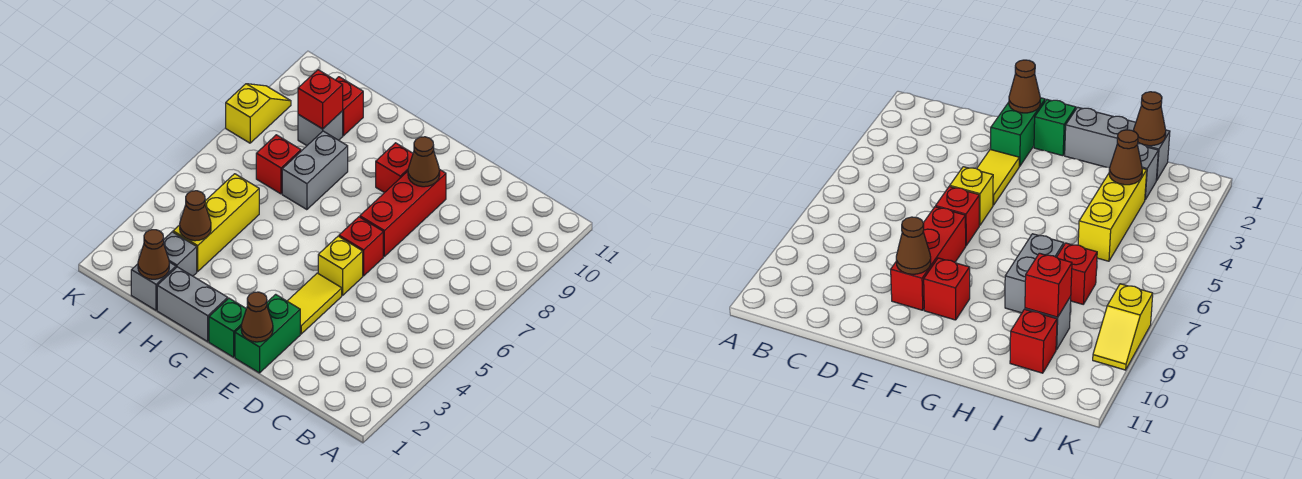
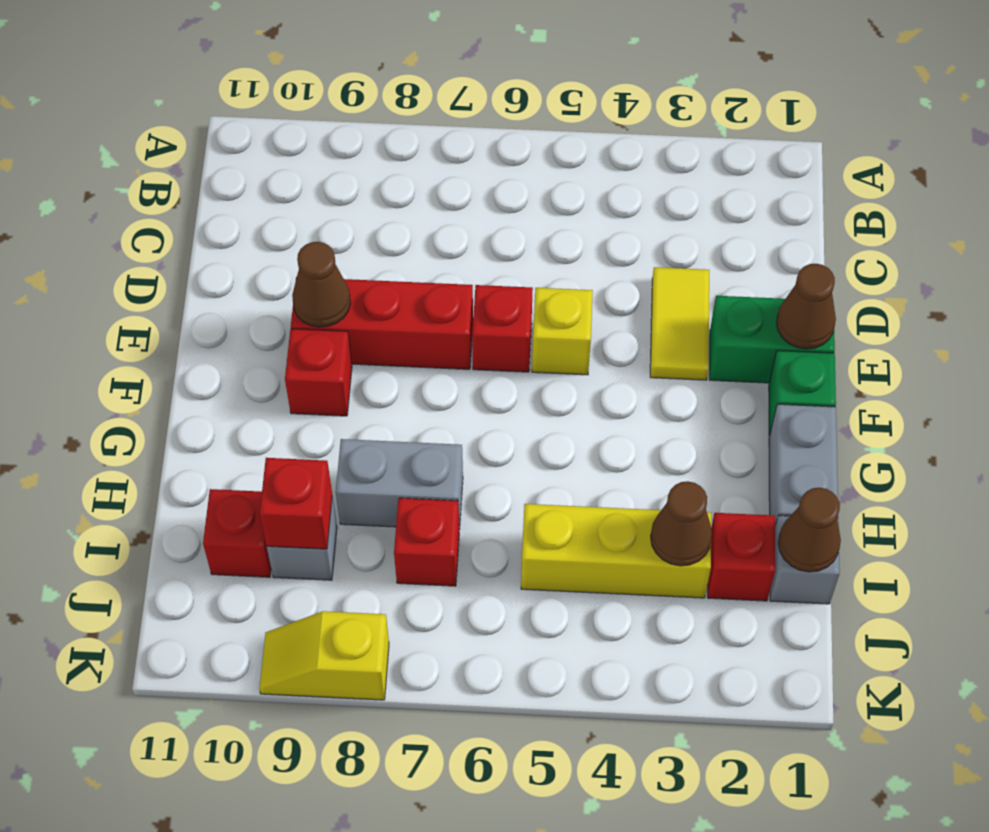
yellow tile E3:E4 level 1 -> yellow tile D3:E3 level 1
grey brick I2 level 1 -> red brick I2 level 1

